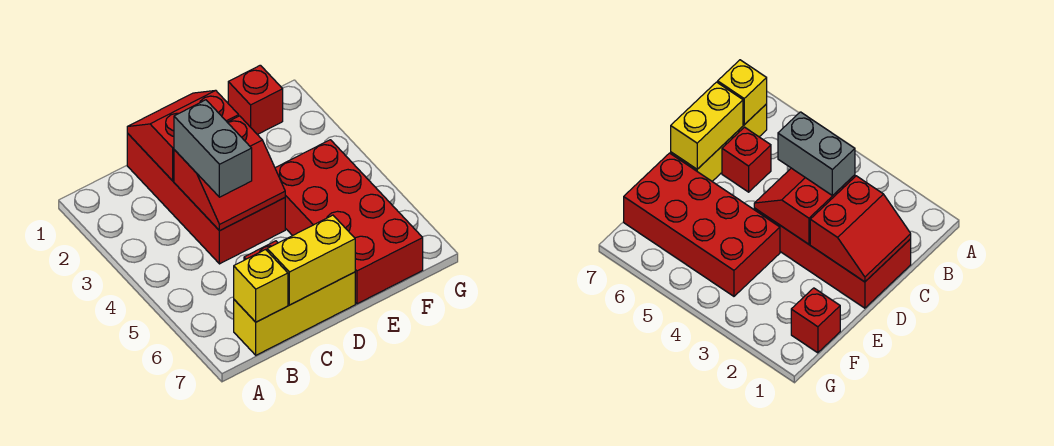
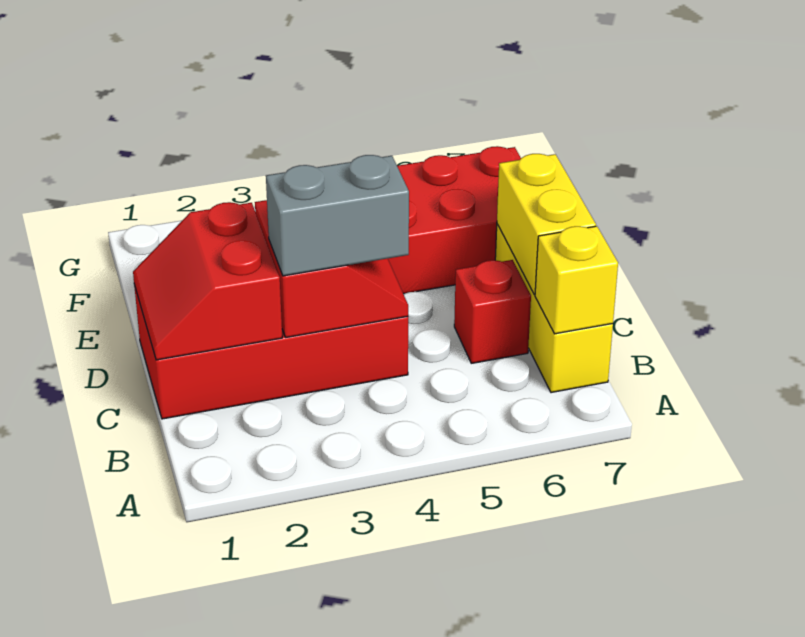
red brick F1 level 1 -> none

